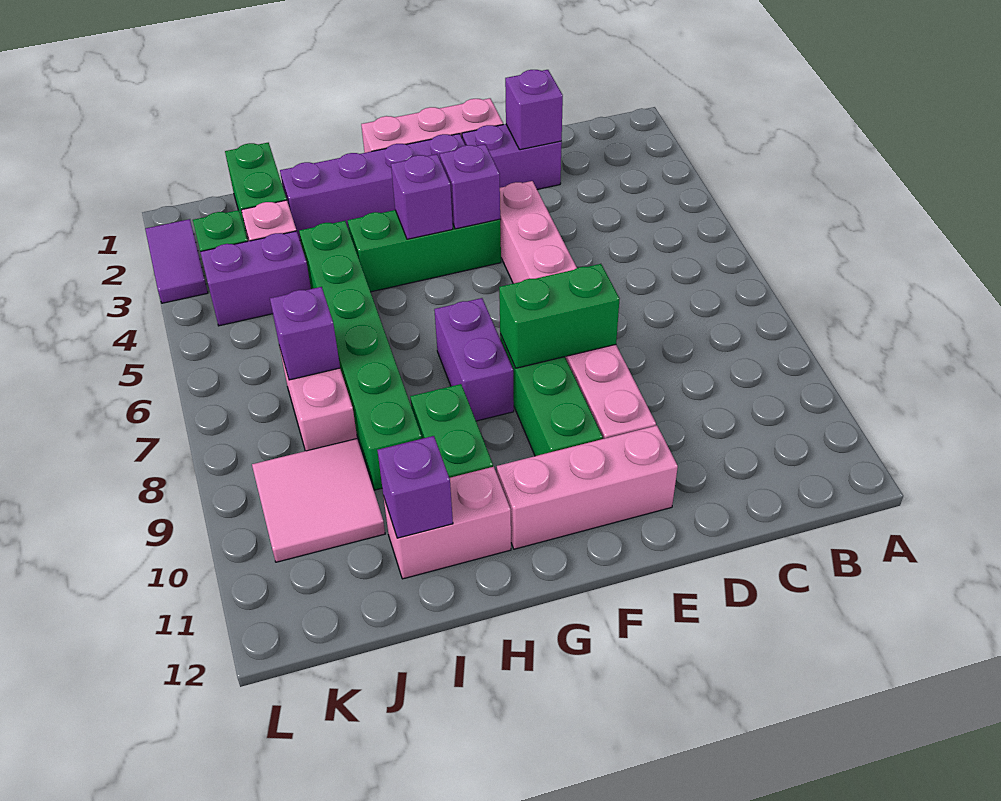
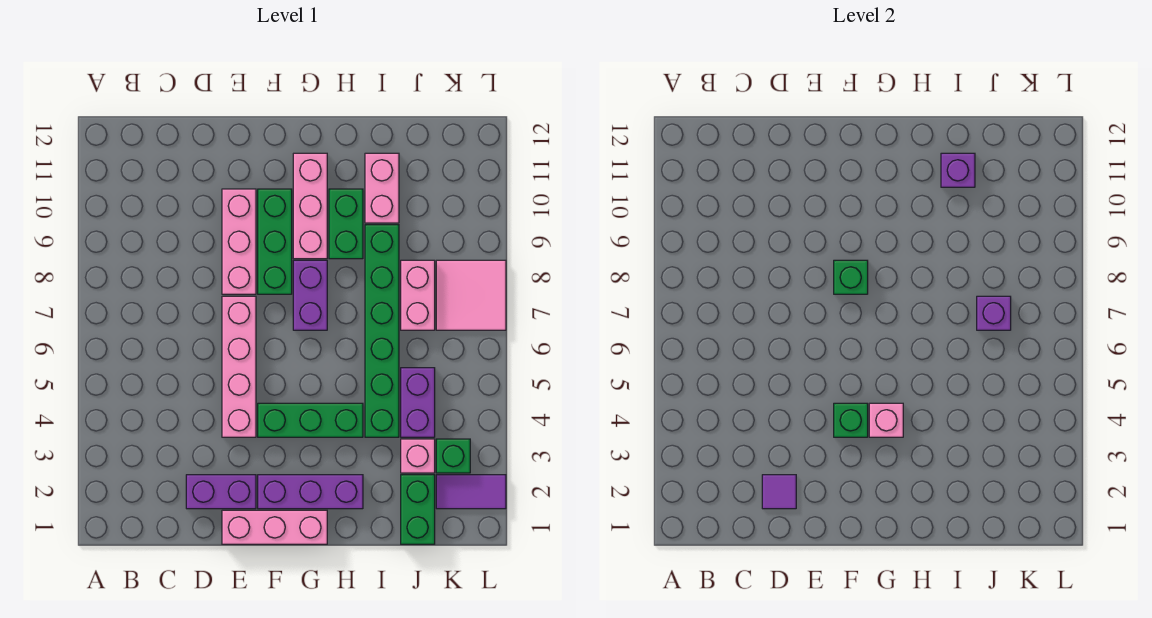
purple brick D2 level 2 -> purple tile D2 level 2
green brick E8:F8 level 2 -> green brick F8 level 2
pink brick E11:G11 level 1 -> pink brick G9:G11 level 1
purple brick F2:I2 level 1 -> purple brick F2:H2 level 1
purple brick F4 level 2 -> green brick F4 level 2
purple brick G4 level 2 -> pink brick G4 level 2
pink brick H11:I11 level 1 -> pink brick I10:I11 level 1
purple brick J4:K4 level 1 -> purple brick J4:J5 level 1
pink tile J9:K10 level 1 -> pink tile K7:L8 level 1
purple tile L2:L3 level 1 -> purple tile K2:L2 level 1

